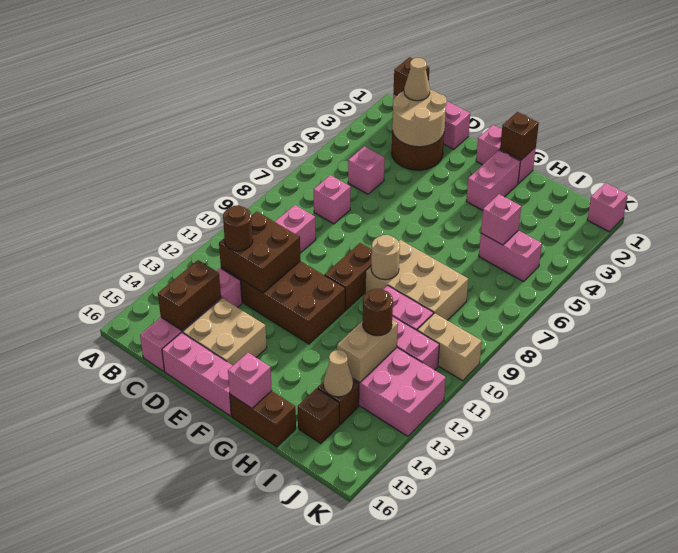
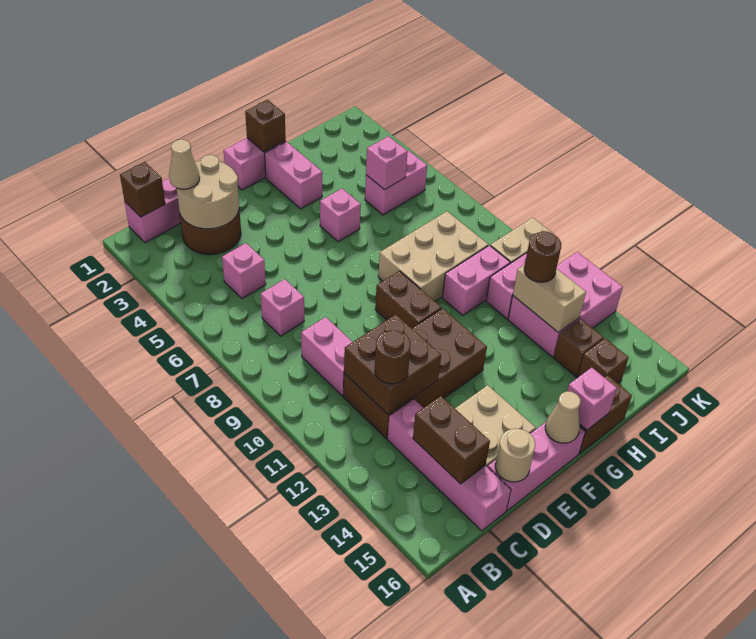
tan round brick G9 level 2 -> tan round brick D16 level 2
tan cone I14 level 2 -> tan cone F16 level 2
pink brick K1 level 1 -> pink brick G5 level 1

